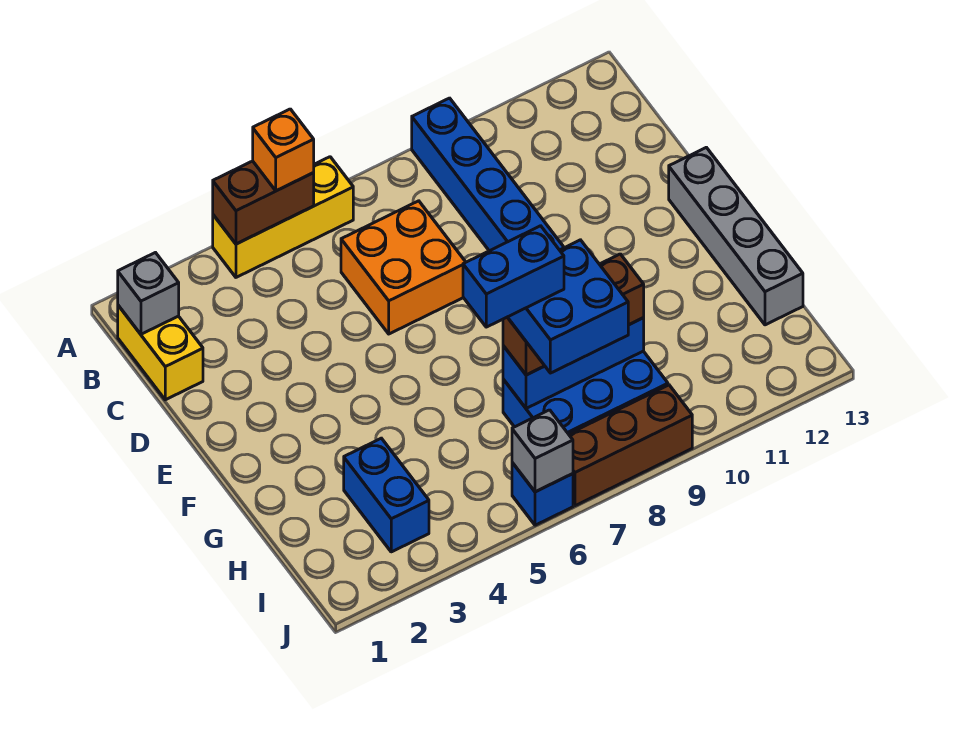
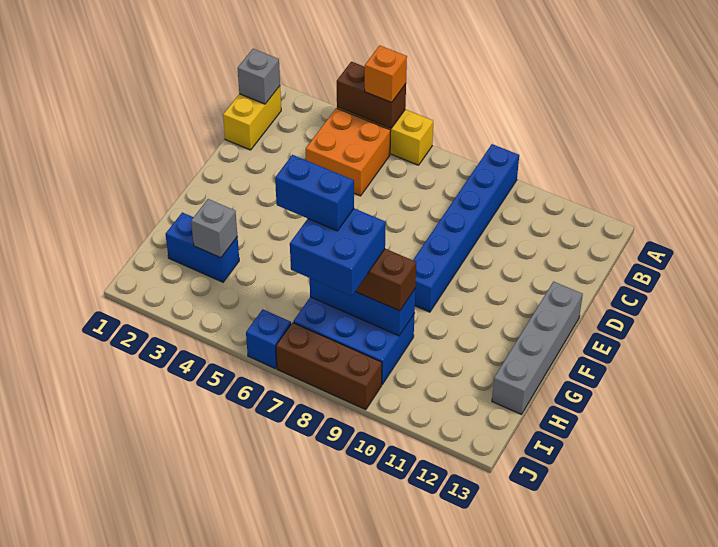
orange brick C6:D7 level 1 -> orange brick B4:C5 level 1
blue brick H3:I3 level 1 -> blue brick H2:H3 level 1
grey brick J6 level 2 -> grey brick H3 level 2

